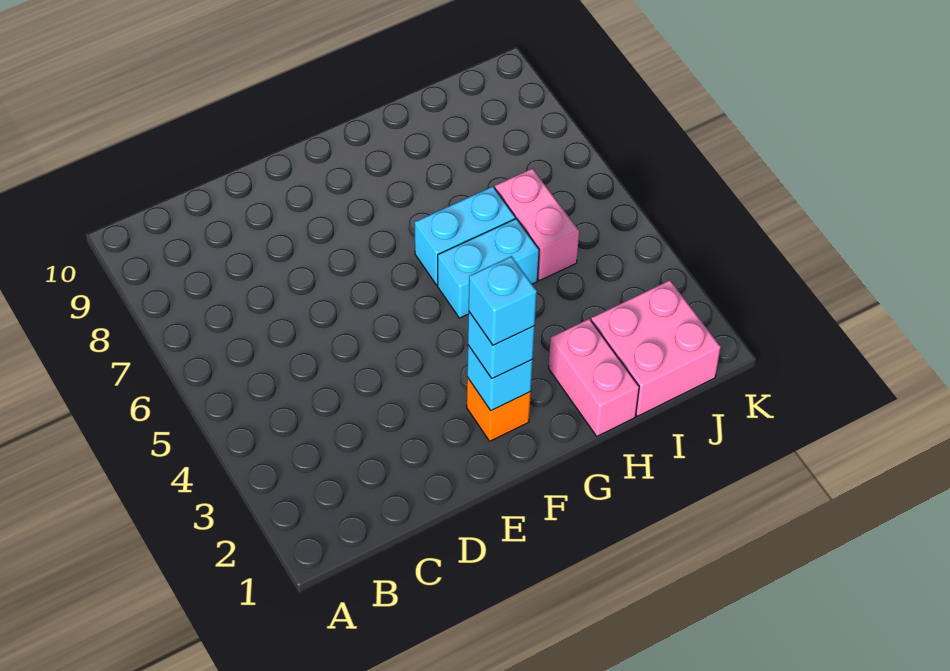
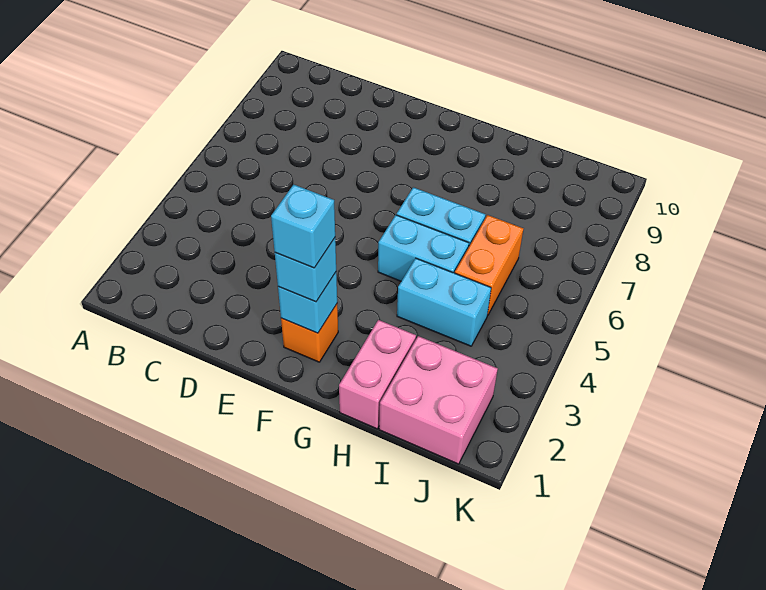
none -> cyan brick H4:I4 level 1
pink brick I5:I6 level 1 -> orange brick I5:I6 level 1

